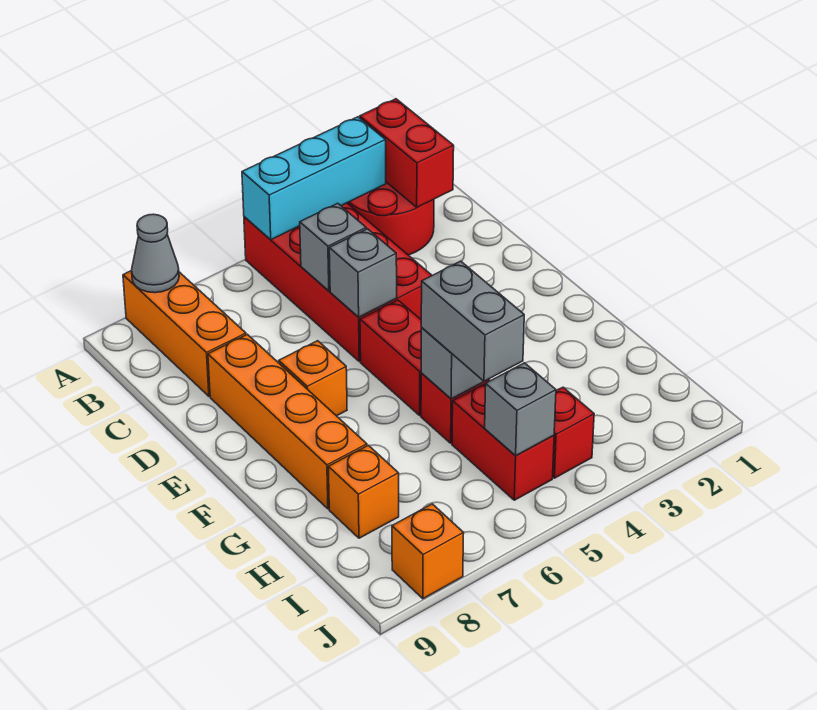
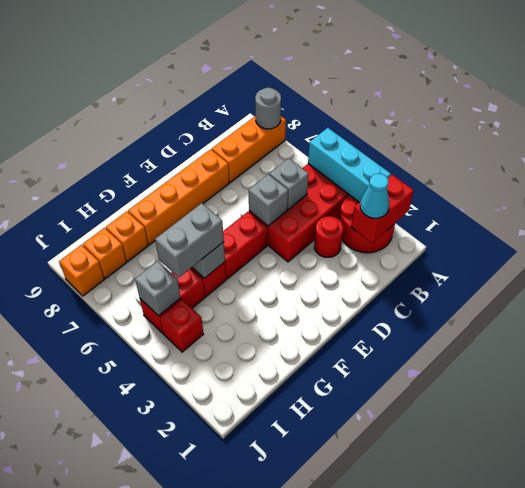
grey cone A8 level 2 -> grey round brick A8 level 2
none -> cyan cone B2 level 3
none -> red round brick C3 level 1
orange brick E7 level 1 -> orange brick I8 level 1

